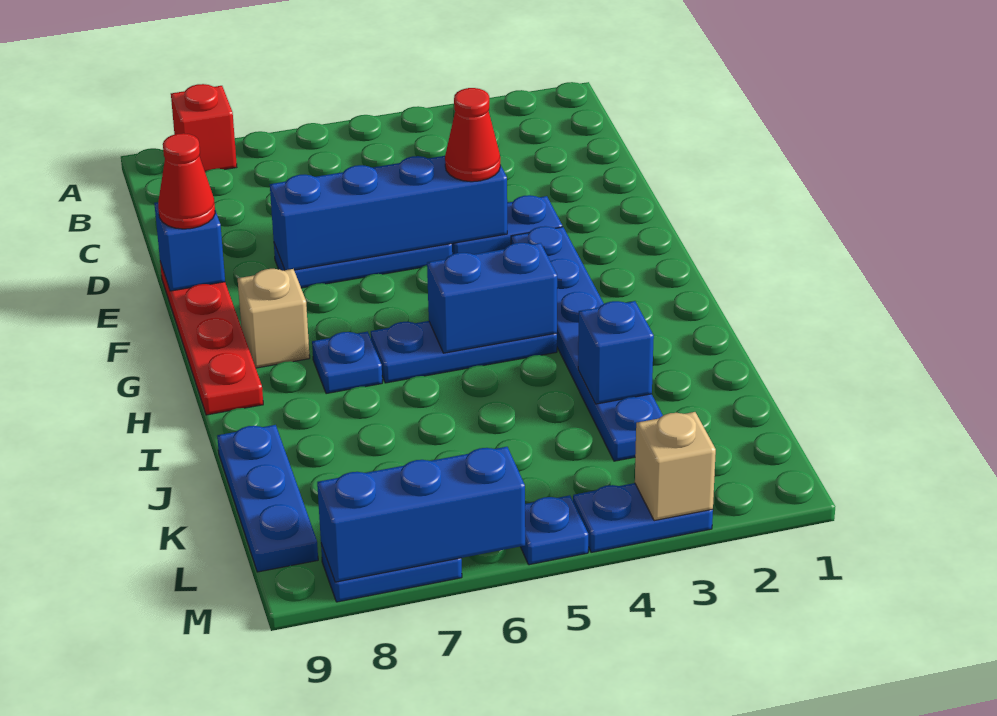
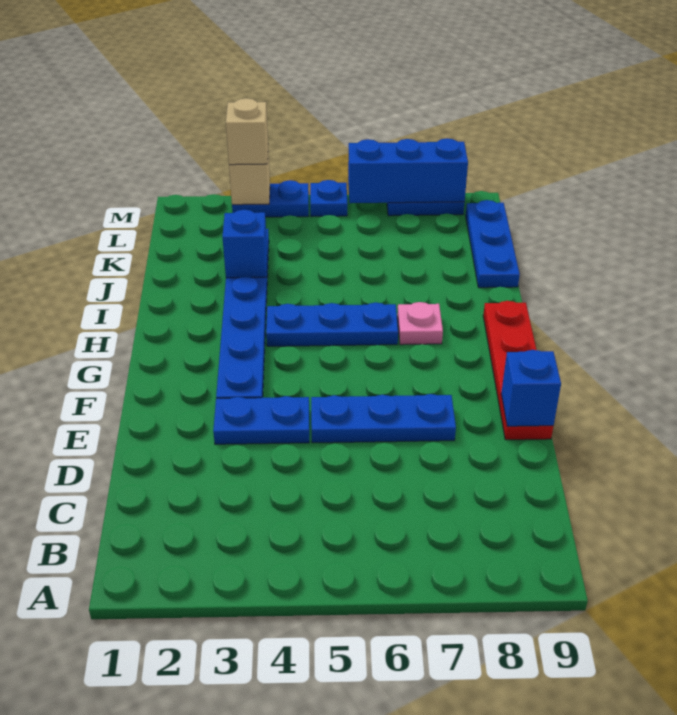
red brick A8 level 1 -> none
blue brick E4:E7 level 2 -> none
red cone E4 level 3 -> none
red cone E9 level 3 -> none
tan brick G8 level 1 -> tan brick M3 level 3
blue brick H4:H5 level 2 -> none
blue plate H7 level 1 -> pink plate H7 level 1

